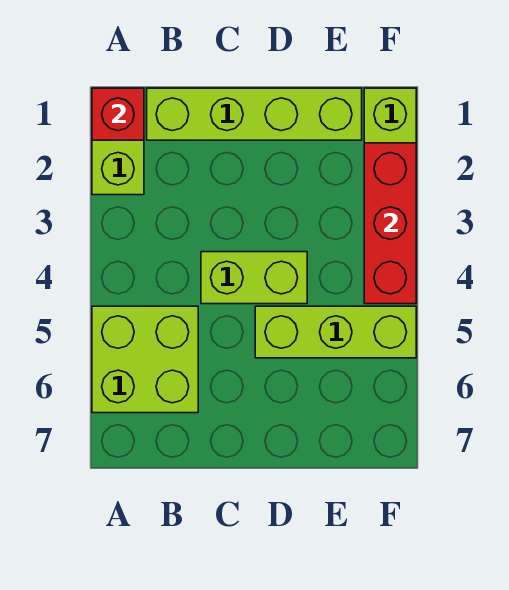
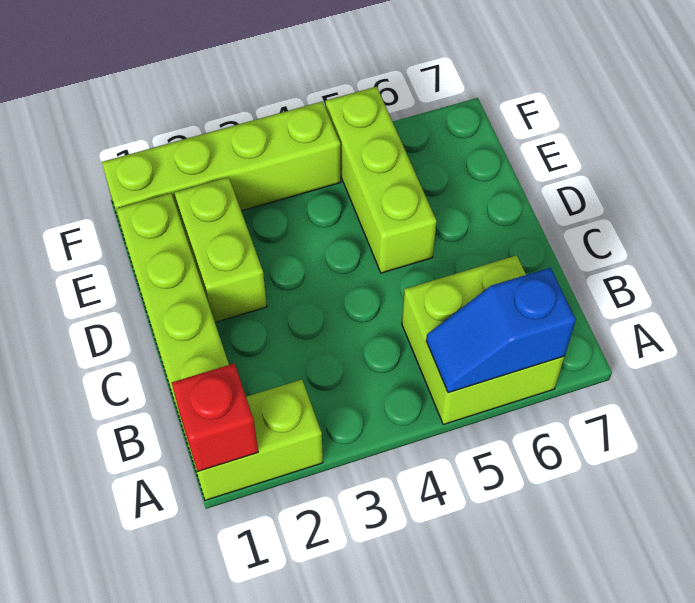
none -> blue slope A5:A6 level 2 top 6
lime brick C4:D4 level 1 -> lime brick D2:E2 level 1
red brick F2:F4 level 2 -> none

